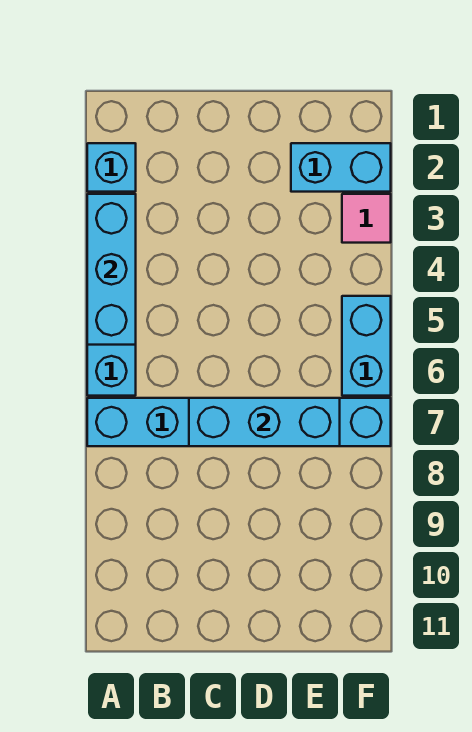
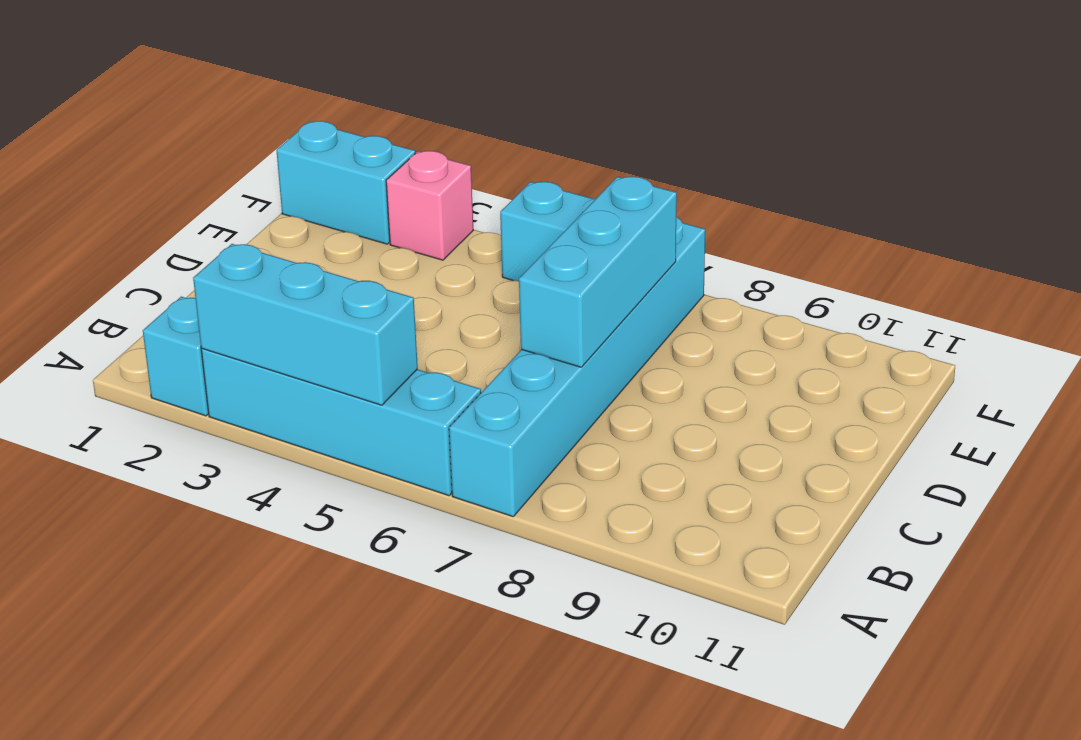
cyan brick E2:F2 level 1 -> cyan brick F1:F2 level 1
pink tile F3 level 1 -> pink brick F3 level 1

